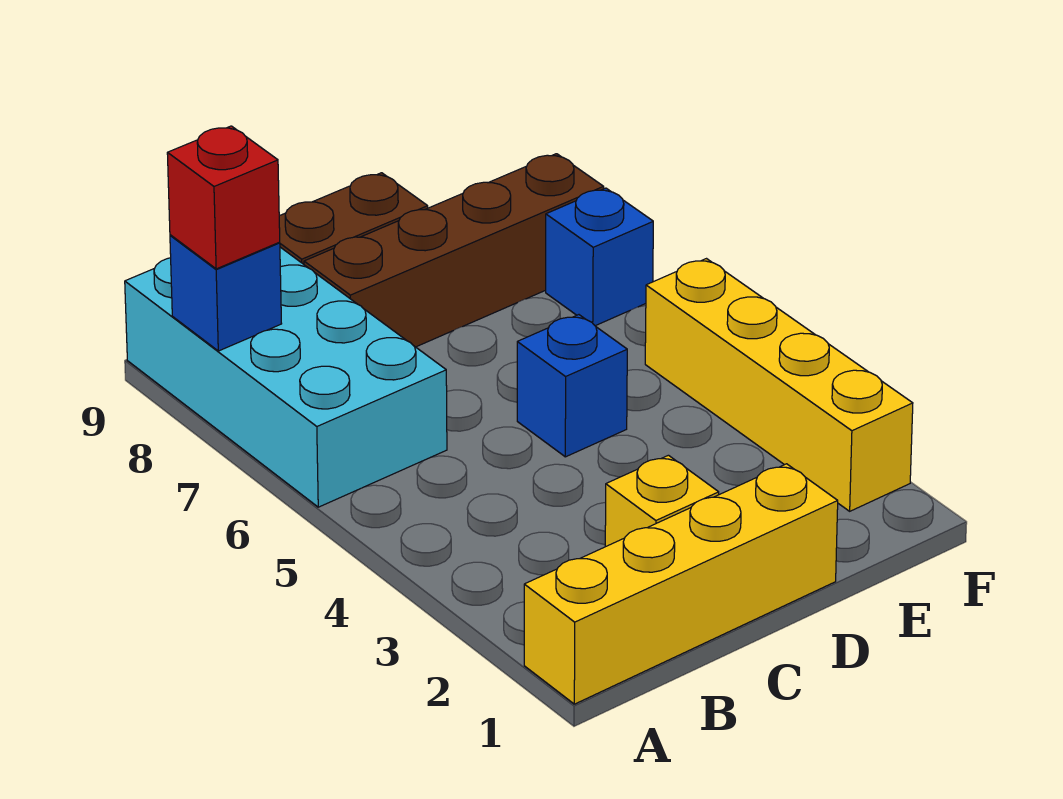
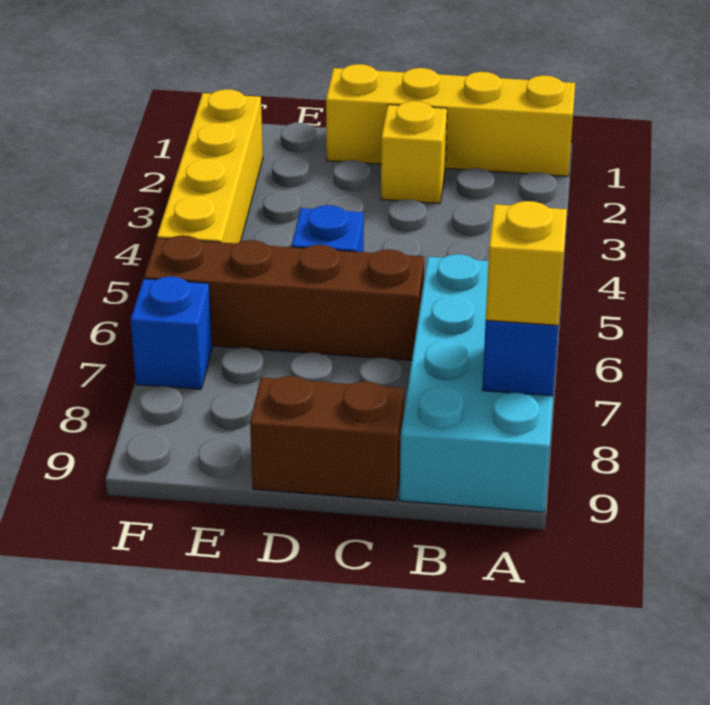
red brick A8 level 3 -> yellow brick A8 level 3
brown brick C8:F8 level 1 -> brown brick C6:F6 level 1

